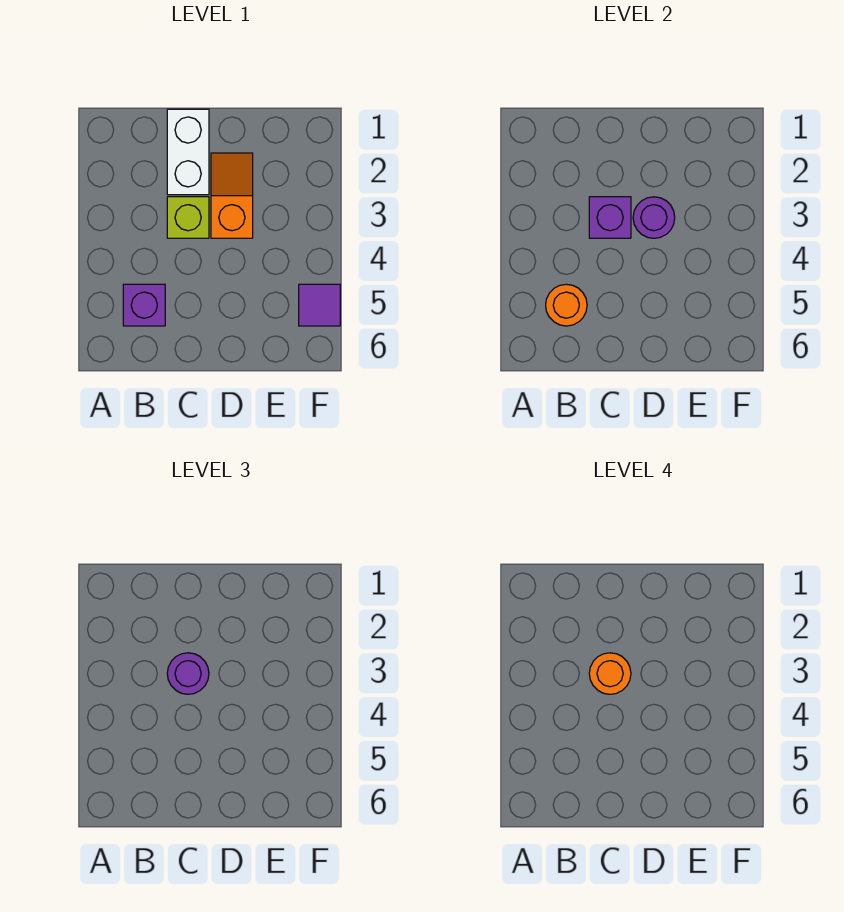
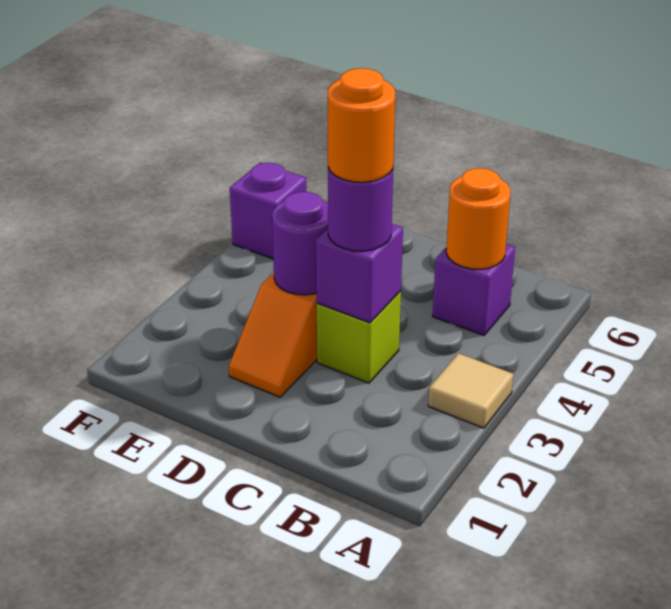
none -> tan tile A3 level 1
white brick C1:C2 level 1 -> none
purple tile F5 level 1 -> purple brick F5 level 1

